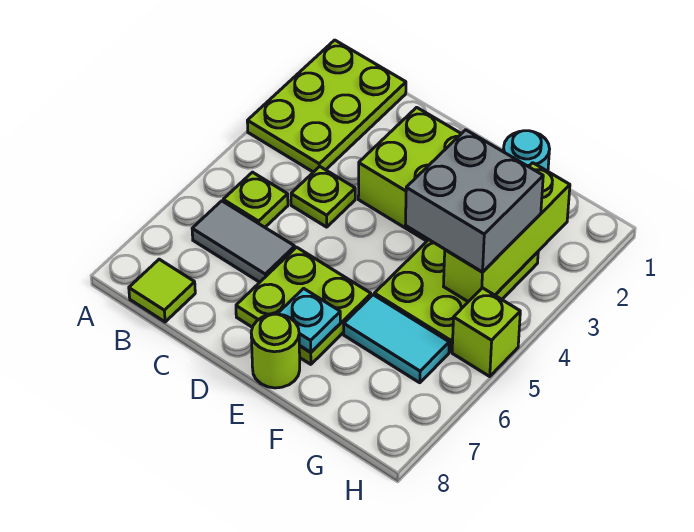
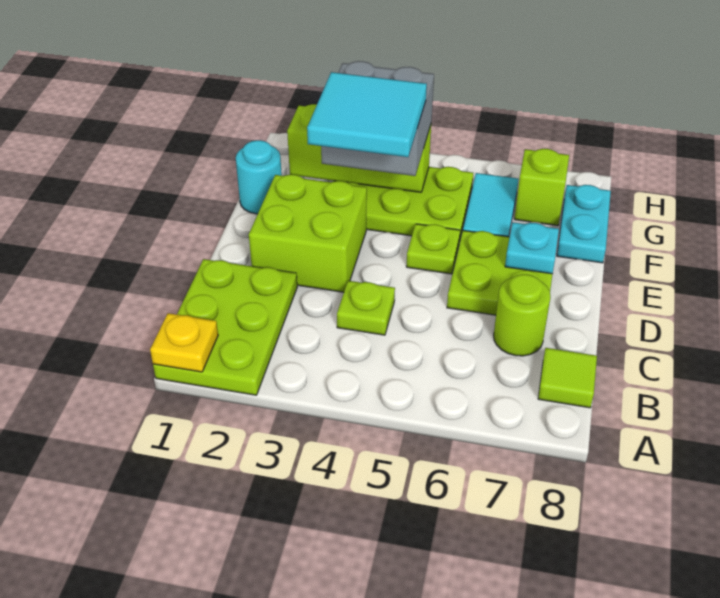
lime plate A1:B3 level 1 -> lime plate A1:C2 level 1
none -> yellow plate A1 level 2
lime plate B5 level 1 -> lime plate E5 level 1
grey tile B6:C6 level 1 -> none
none -> cyan tile E3:F4 level 4
lime round brick E8 level 1 -> lime round brick C7 level 1
none -> cyan plate F8:G8 level 1
lime brick H5 level 1 -> lime brick G7 level 1

